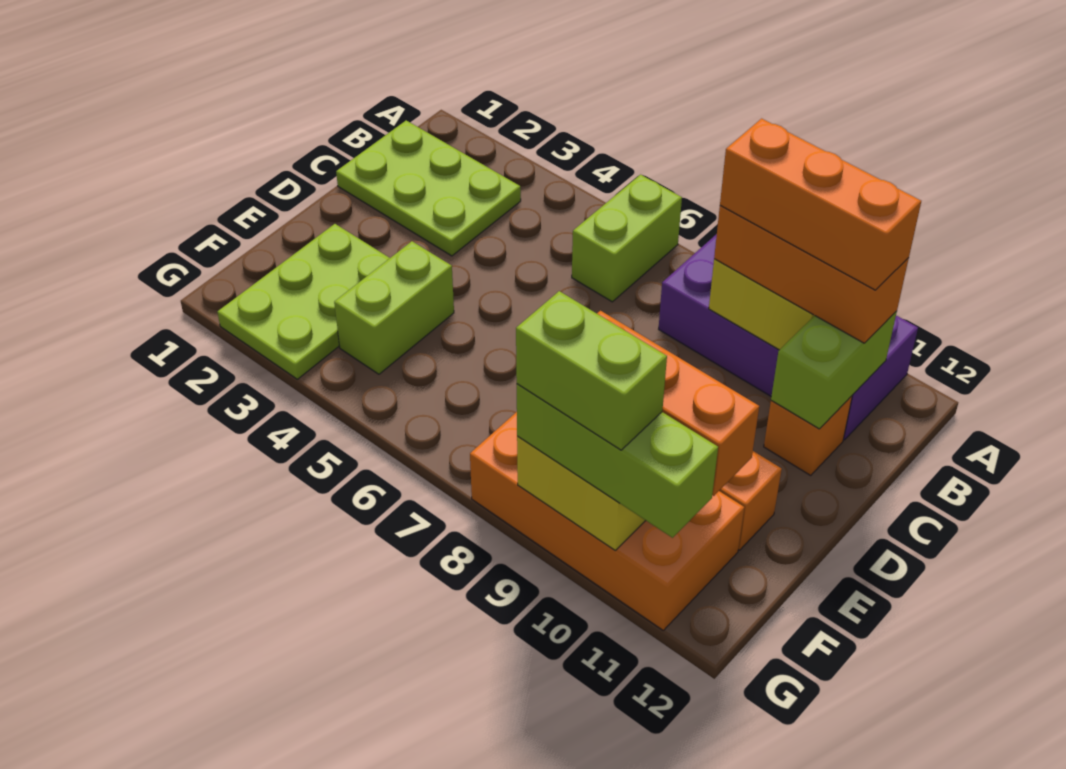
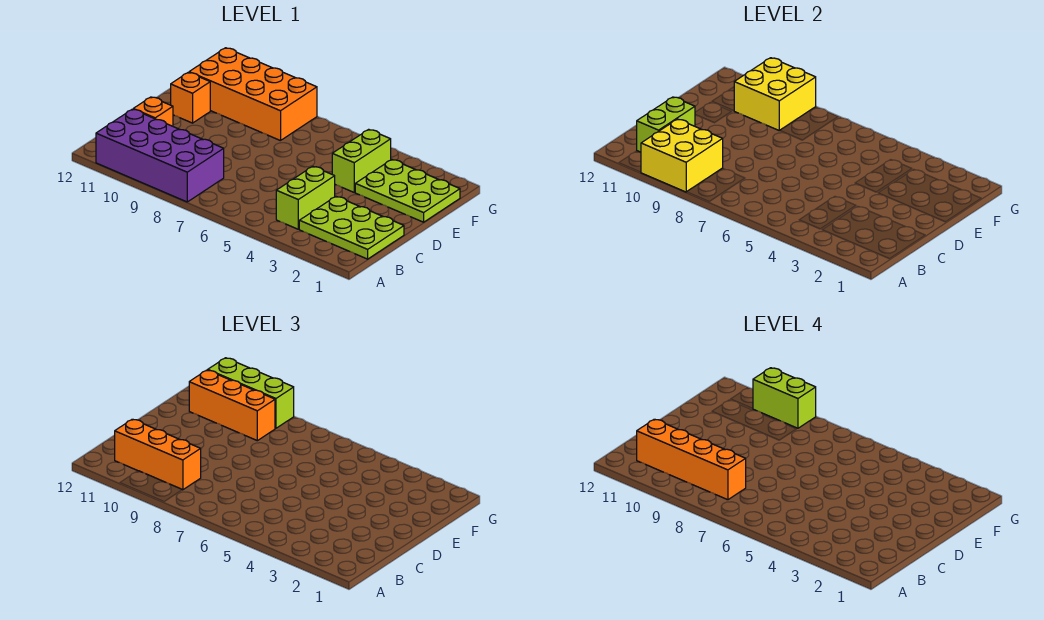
lime brick A6:B6 level 1 -> lime brick B4:C4 level 1
orange brick B9:B11 level 4 -> orange brick B8:B11 level 4
lime plate E2:G3 level 1 -> lime plate E1:F3 level 1

